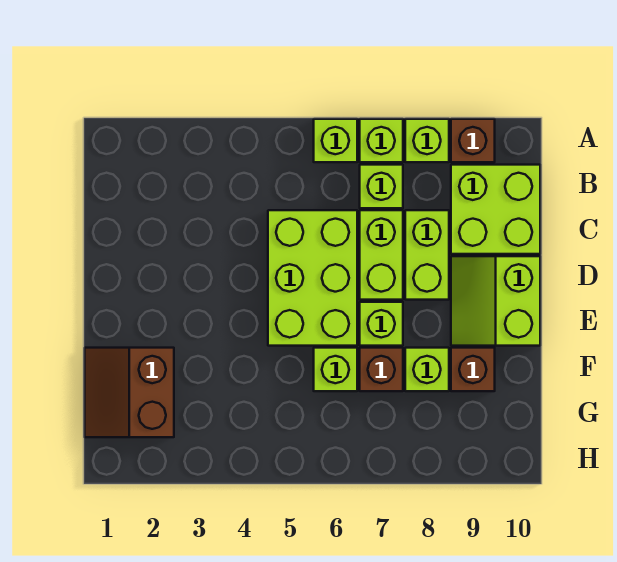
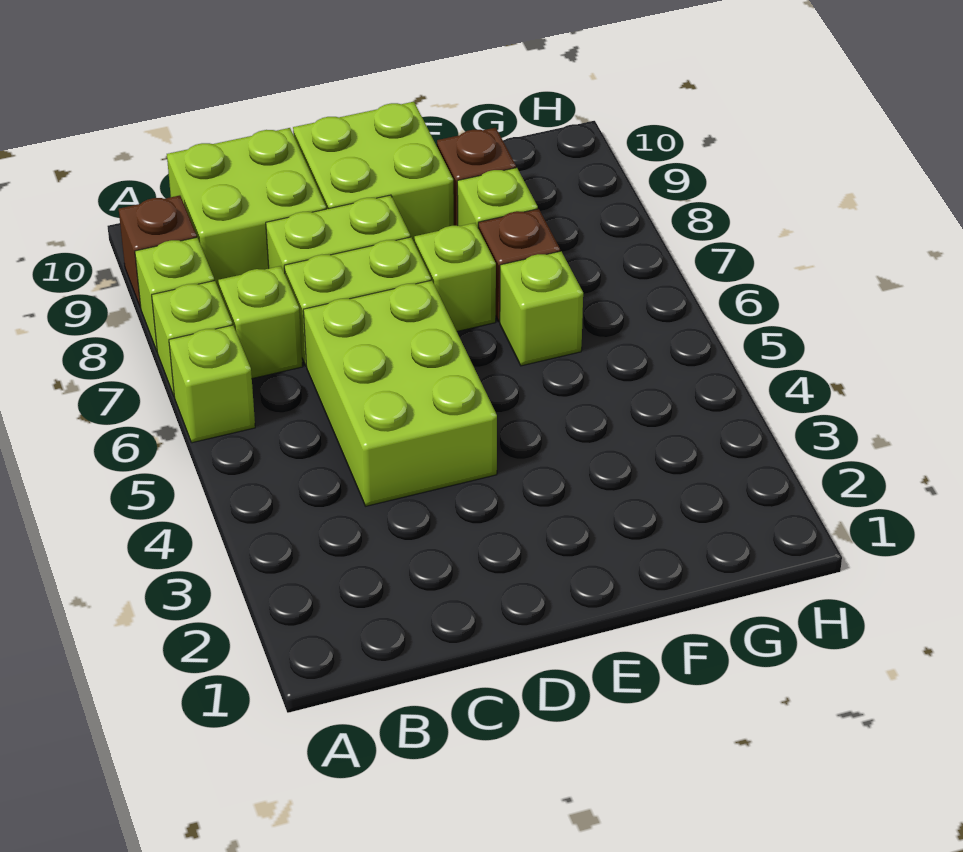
lime brick C5:E6 level 1 -> lime brick C4:D6 level 1
lime slope D9:E10 level 1 top 10 -> lime brick D9:E10 level 1
brown slope F1:G2 level 1 top 2 -> none

